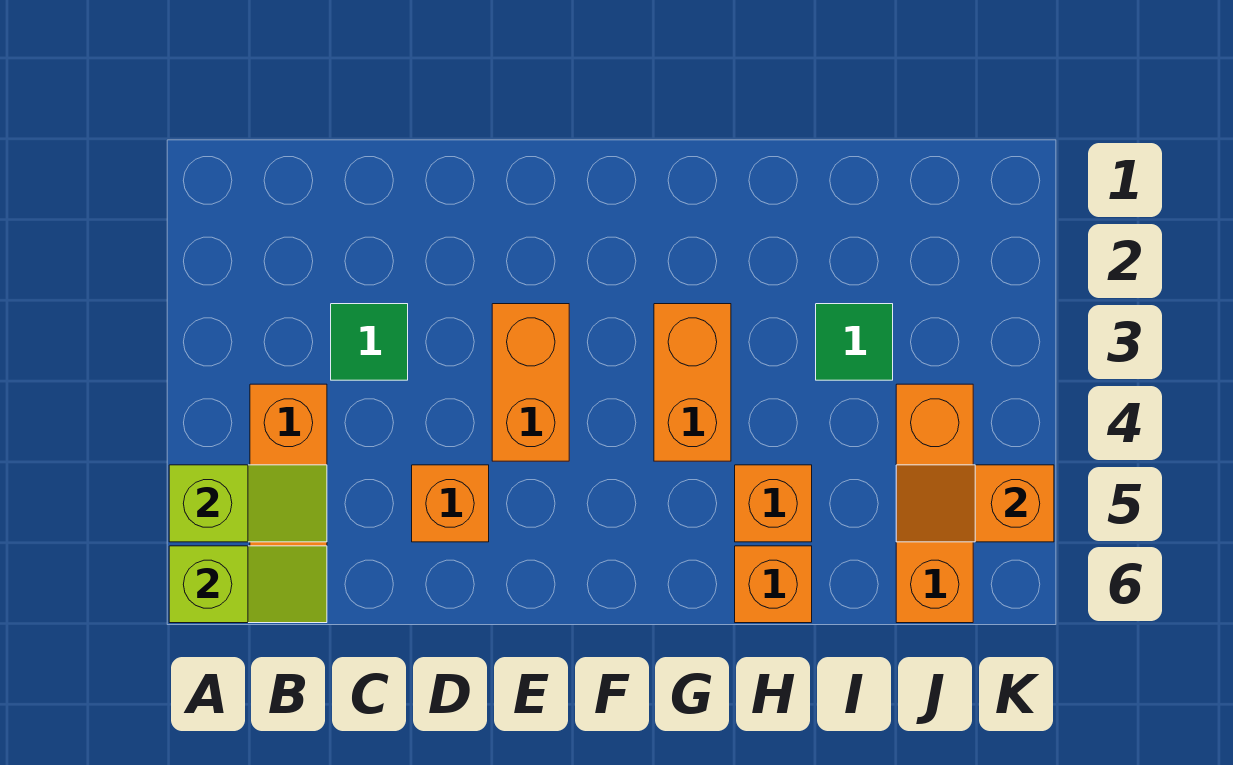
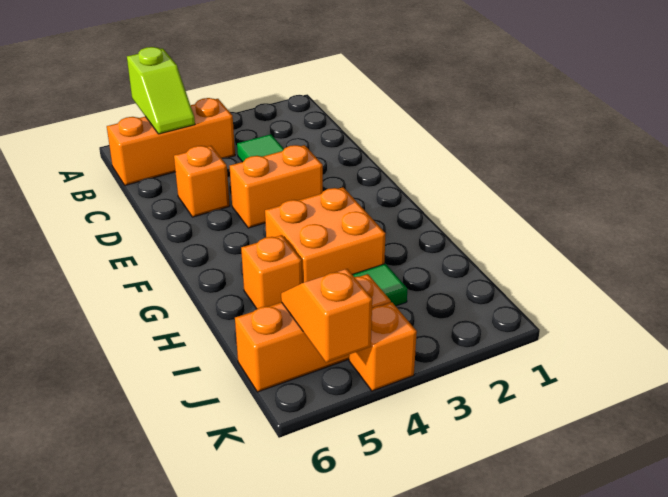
lime slope A6:B6 level 2 top A -> none
orange brick G3:G4 level 1 -> orange brick G3:H4 level 1
orange brick H6 level 1 -> orange brick K4 level 1

